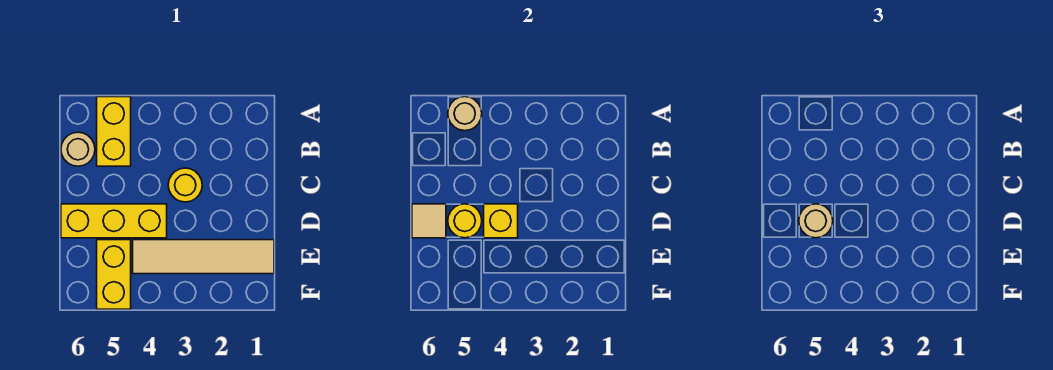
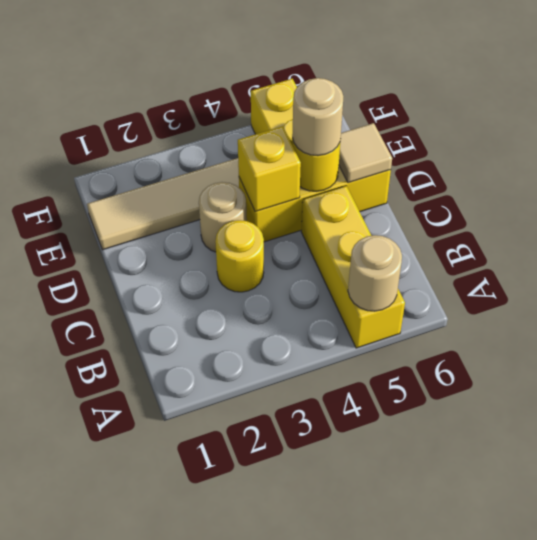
yellow brick A5:B5 level 1 -> yellow brick A5:C5 level 1
tan round brick B6 level 1 -> tan round brick D3 level 1

